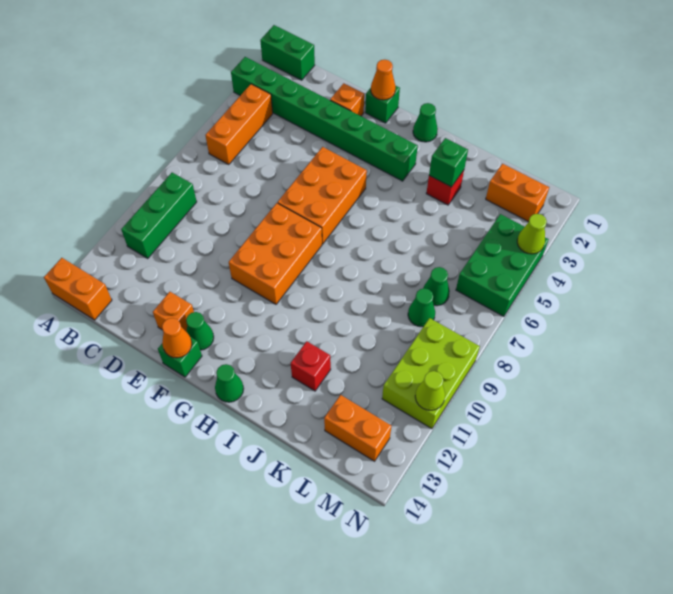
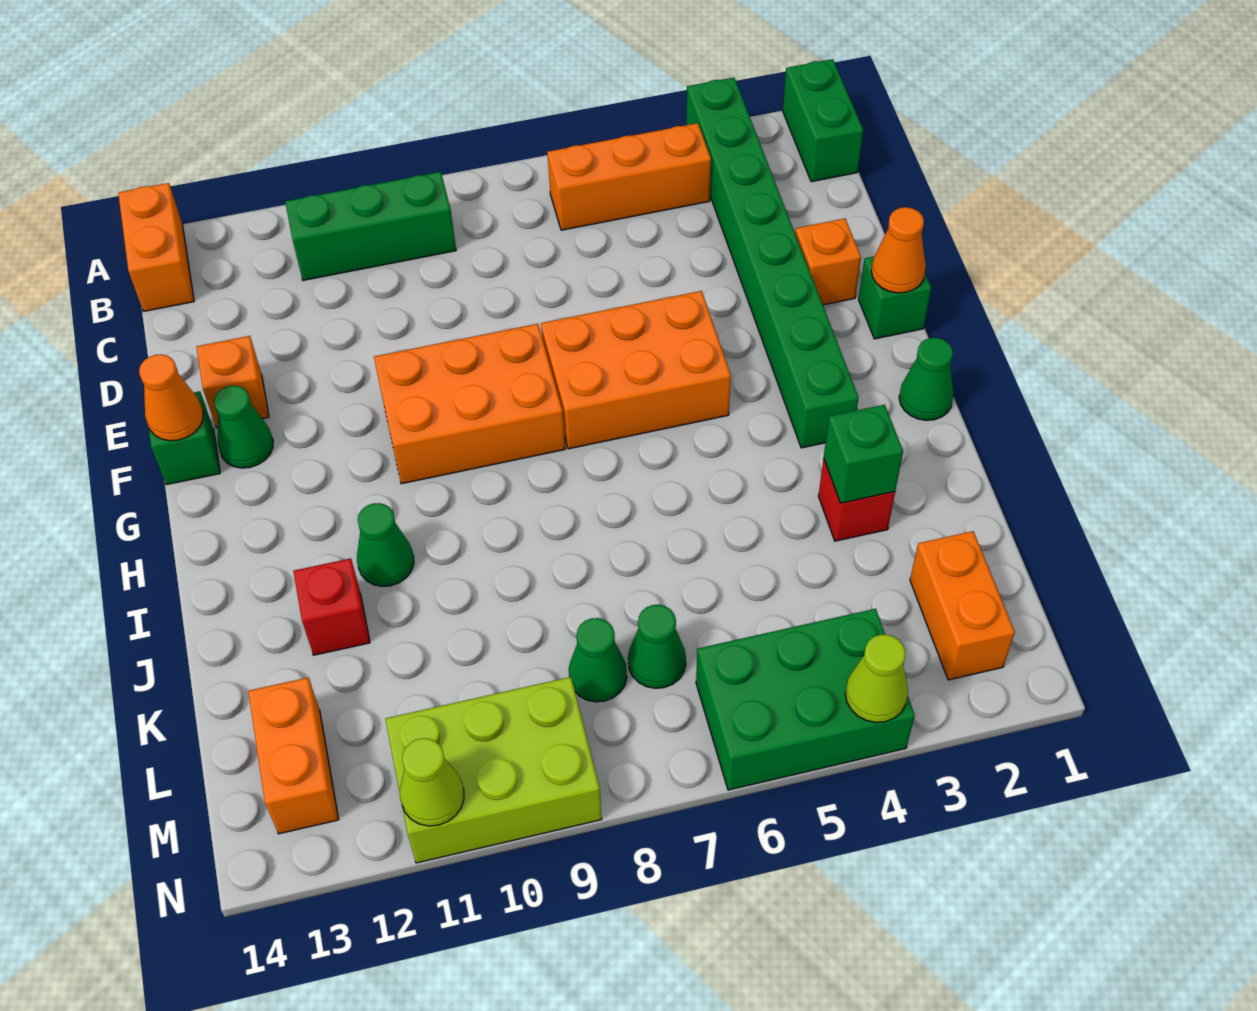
green cone H14 level 1 -> green cone I11 level 1

